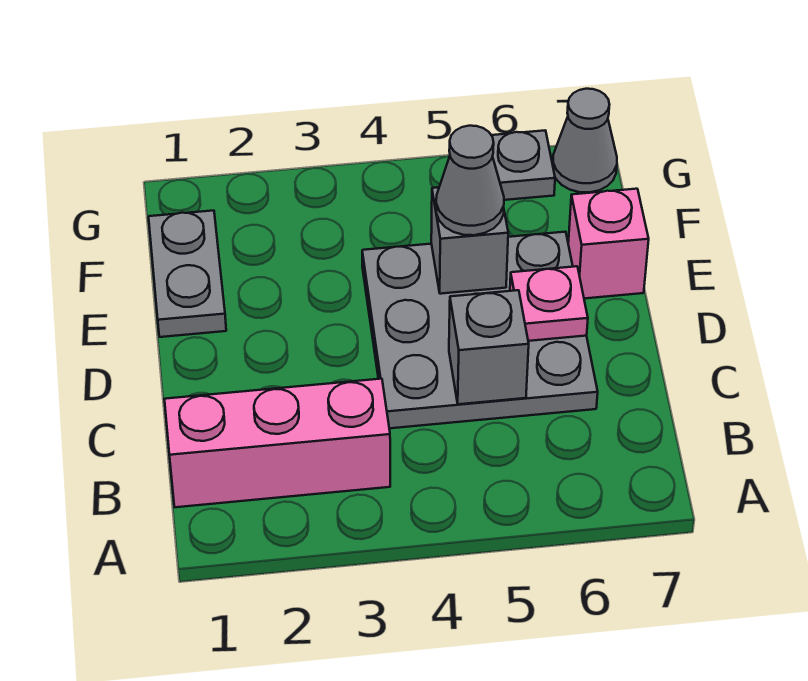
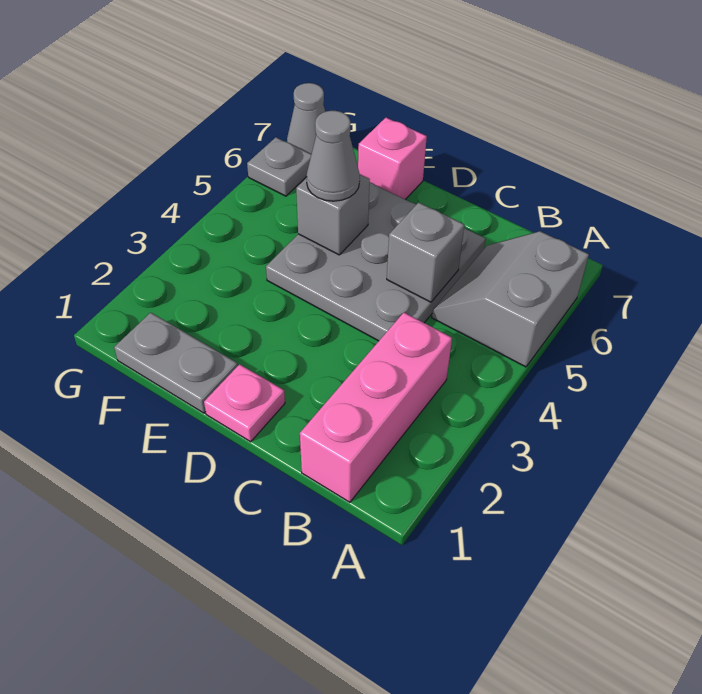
none -> grey slope A5:B6 level 1 top A
pink plate D6 level 2 -> pink plate D1 level 1

